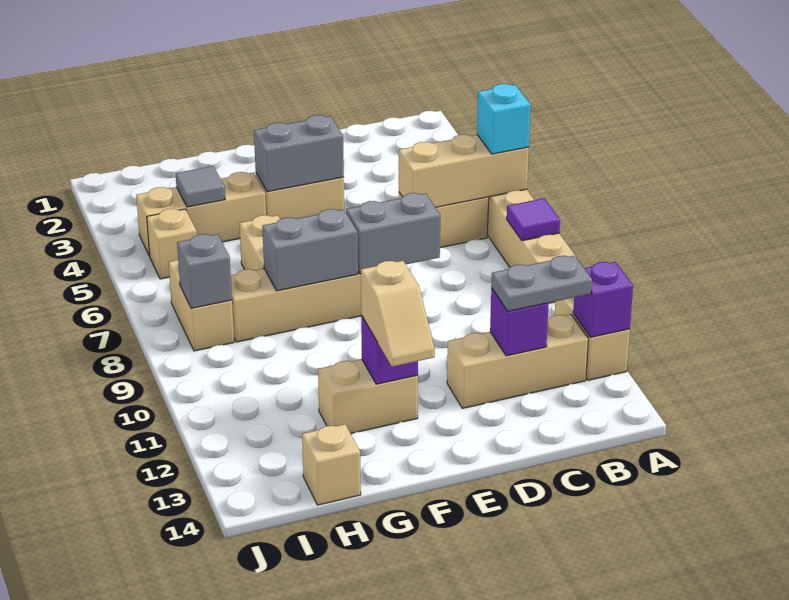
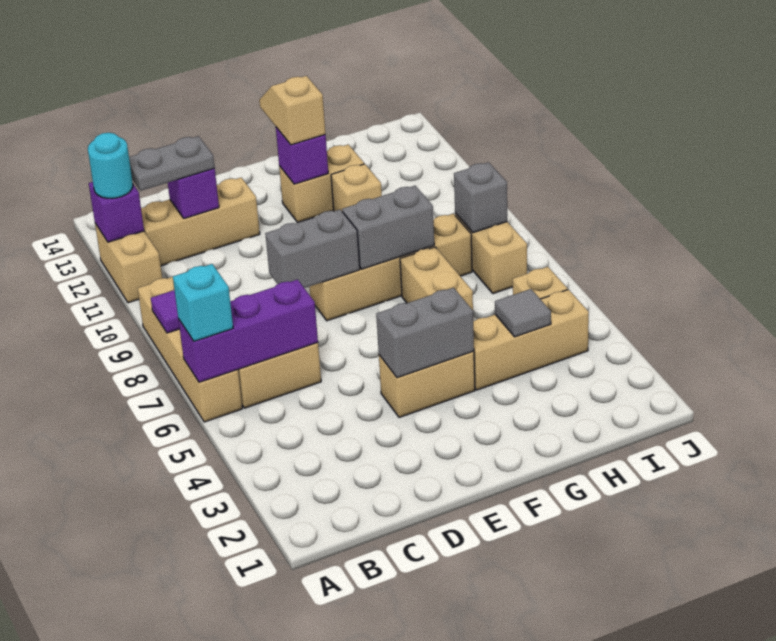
tan brick A6:C6 level 2 -> purple brick A6:C6 level 2
none -> cyan round brick A12 level 3
tan brick H14 level 1 -> tan brick G11 level 1

